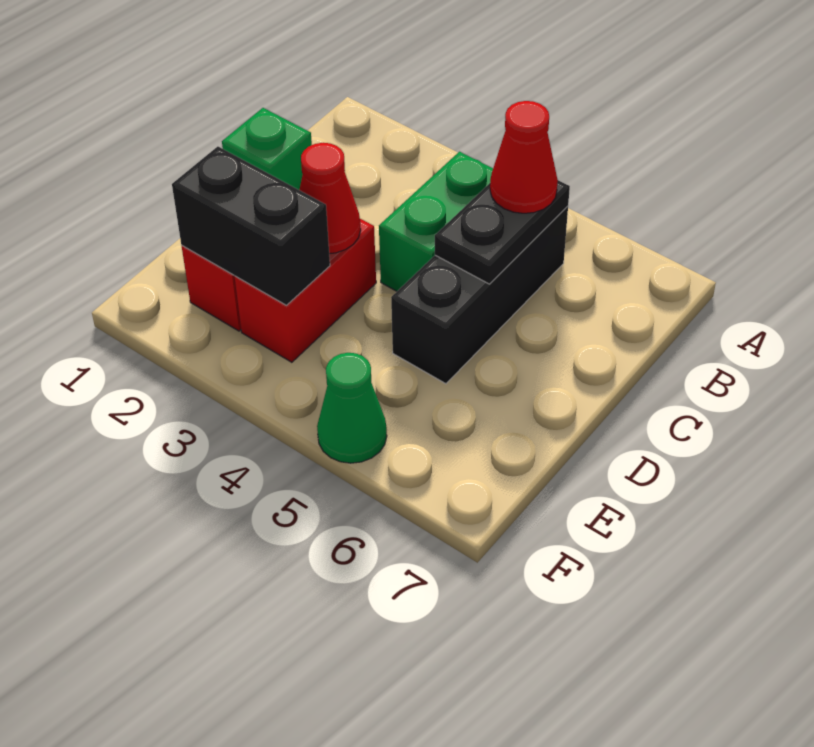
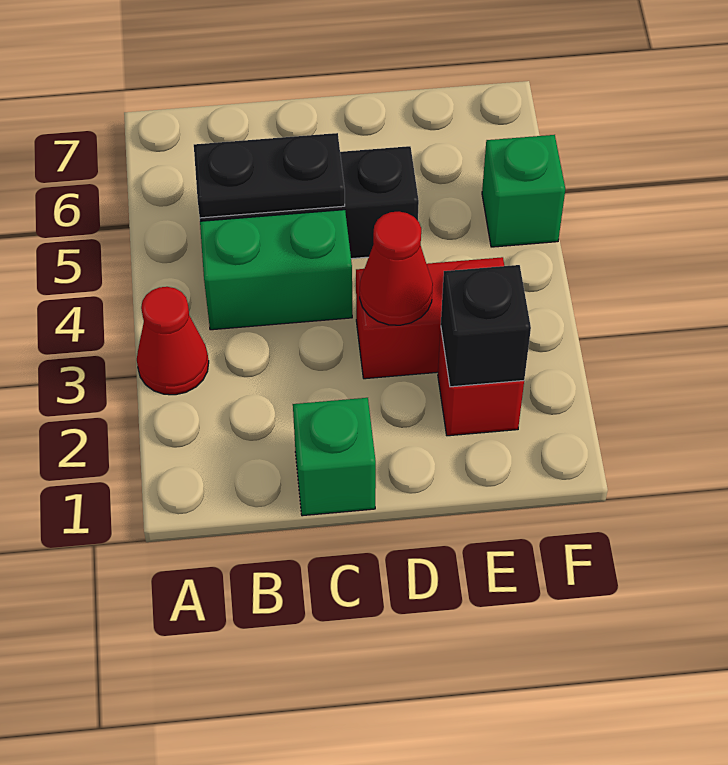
red cone B5 level 3 -> red cone A3 level 1
black brick E2:E3 level 2 -> black brick E2 level 2
green cone F5 level 1 -> green brick F5 level 1

